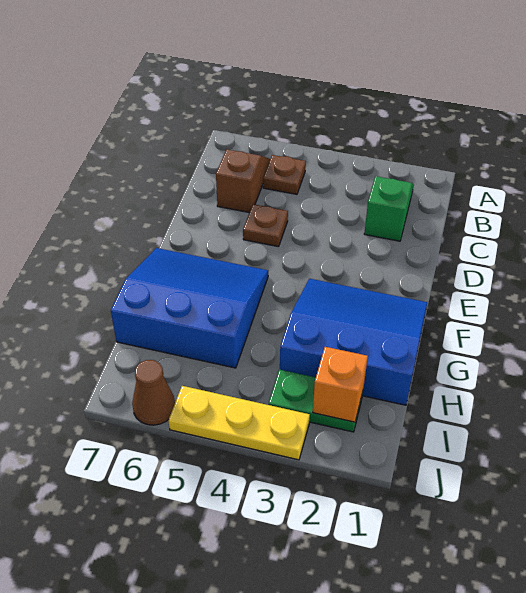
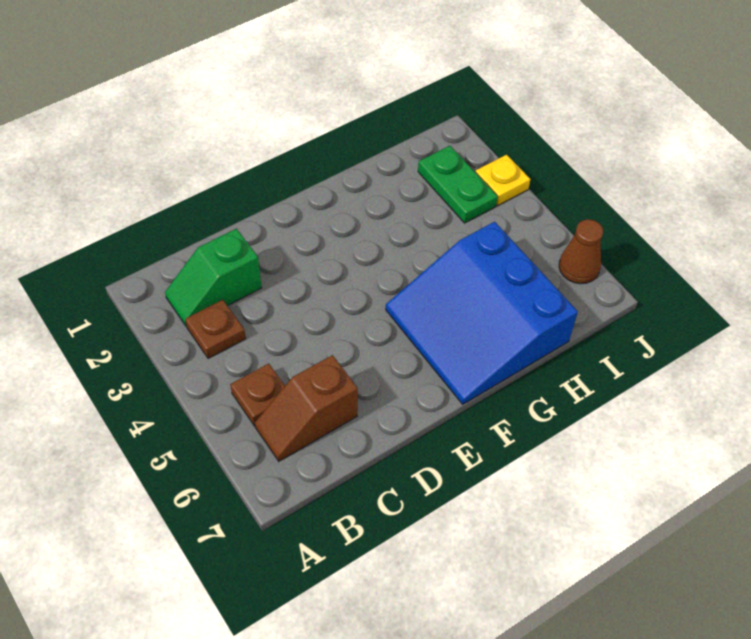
brown plate D5 level 1 -> brown plate B3 level 1
blue slope F1:H3 level 1 top H -> none
orange brick I2 level 2 -> none
yellow plate J3:J5 level 1 -> yellow plate J3 level 1

